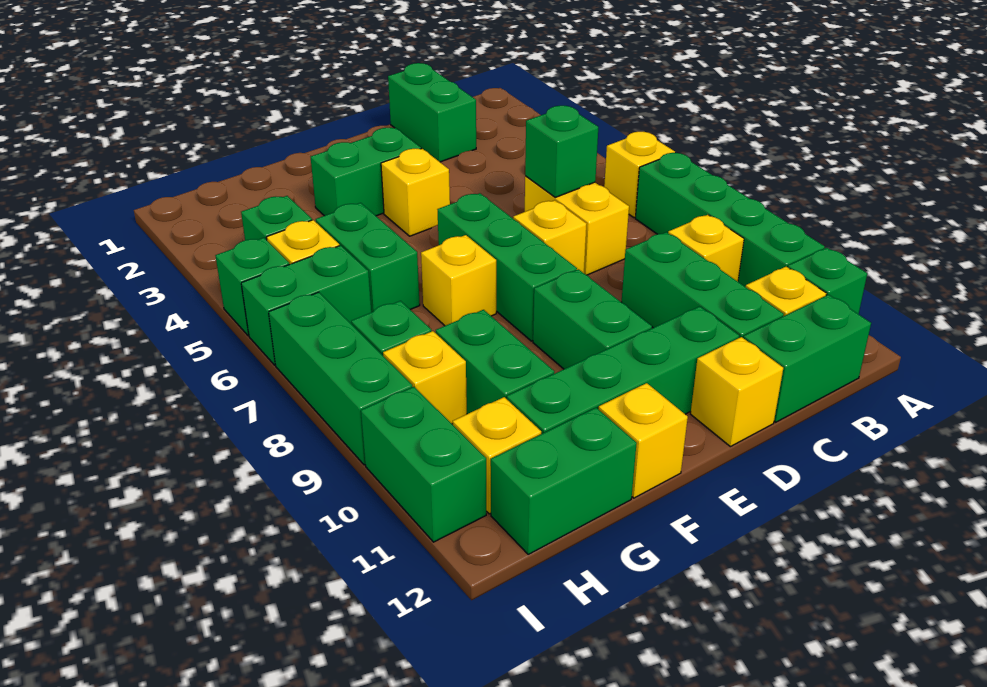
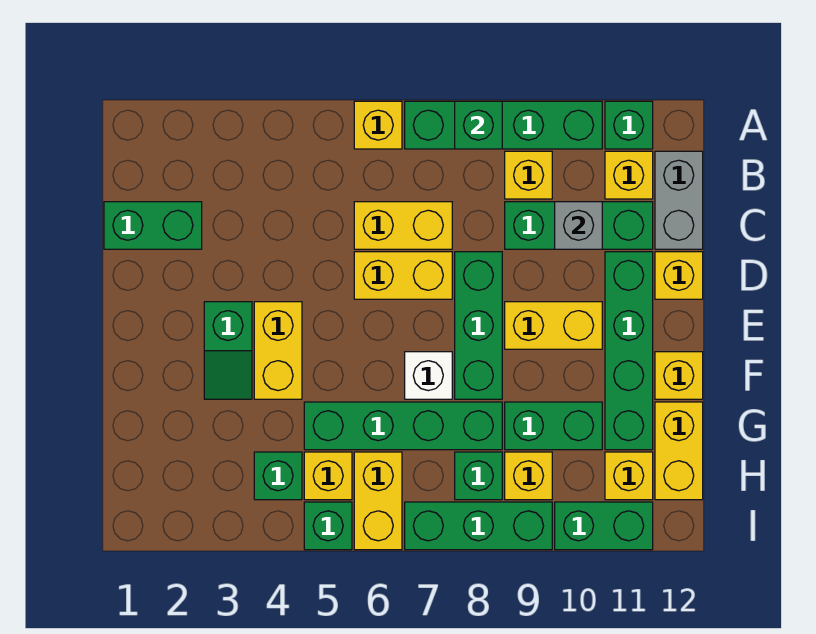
green brick B12:C12 level 1 -> grey brick B12:C12 level 1
green brick C6 level 2 -> green brick A8 level 2
none -> grey brick C10 level 2
yellow brick D7 level 1 -> yellow brick D6:D7 level 1
green brick E3:F3 level 1 -> green slope E3:F3 level 1 top E
yellow brick E4 level 1 -> yellow brick E4:F4 level 1
green brick E6:E8 level 1 -> green brick D8:F8 level 1
green brick E9:E10 level 1 -> yellow brick E9:E10 level 1
yellow brick F7 level 1 -> white brick F7 level 1
green brick G5:G6 level 1 -> green brick G5:G8 level 1
green brick G12:H12 level 1 -> yellow brick G12:H12 level 1
green brick H6:I6 level 1 -> yellow brick H6:I6 level 1

